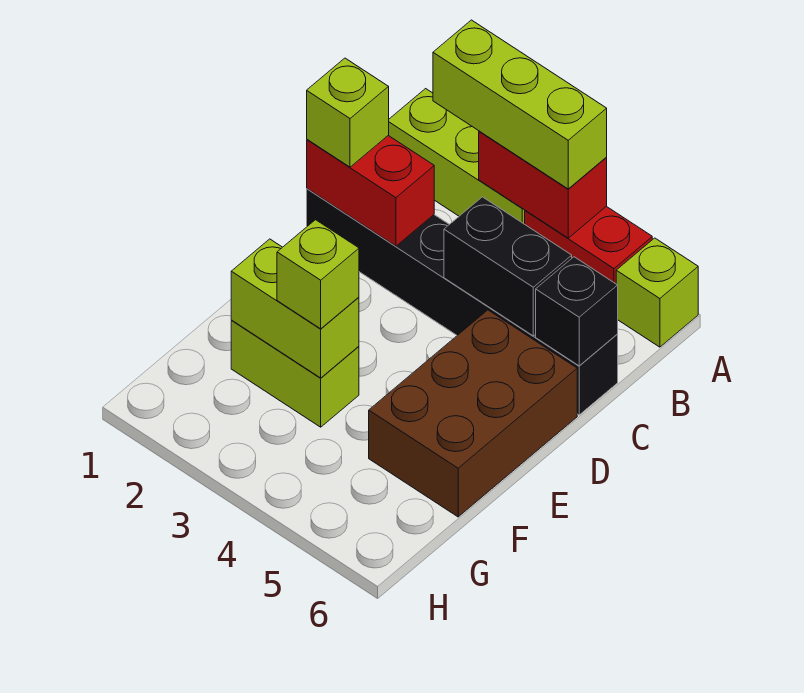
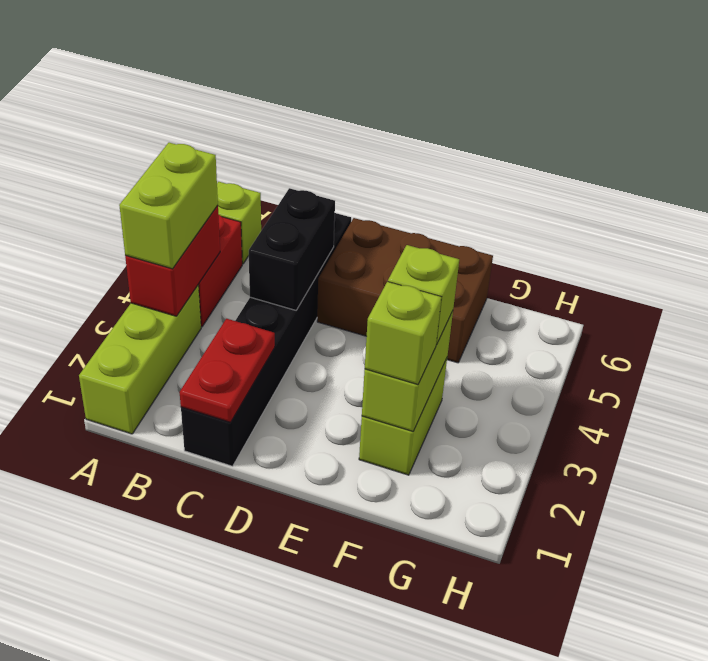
lime brick A2:A4 level 3 -> lime brick A3:A4 level 3
red brick C1:C2 level 2 -> red plate C1:C2 level 2
lime brick C1 level 3 -> lime brick F2 level 3
black brick C6 level 2 -> none

